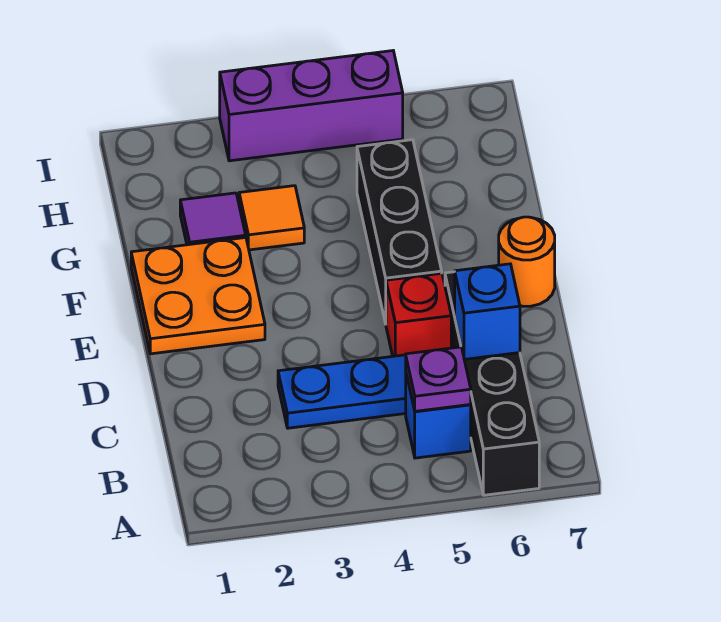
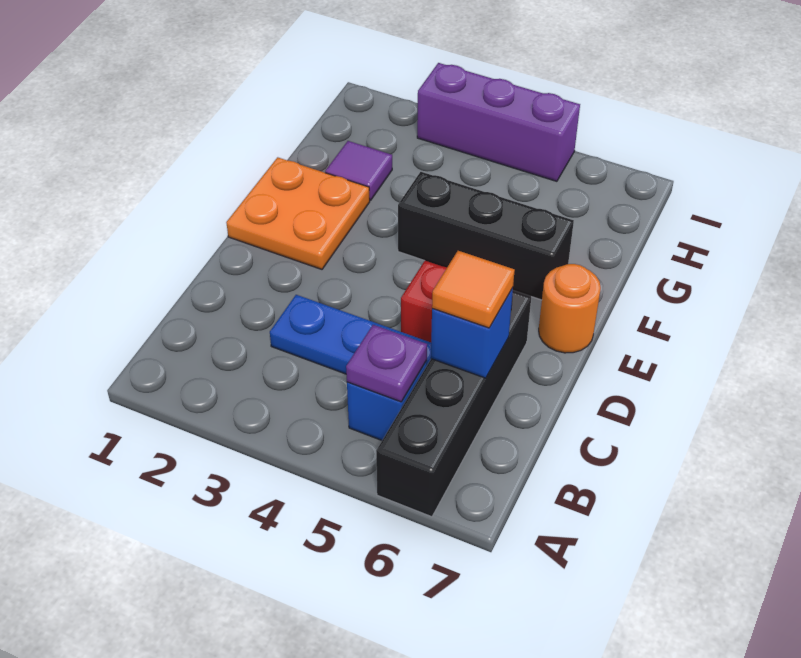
black brick E5:G5 level 1 -> black brick F4:F6 level 1
orange tile G3 level 1 -> orange tile C6 level 3

